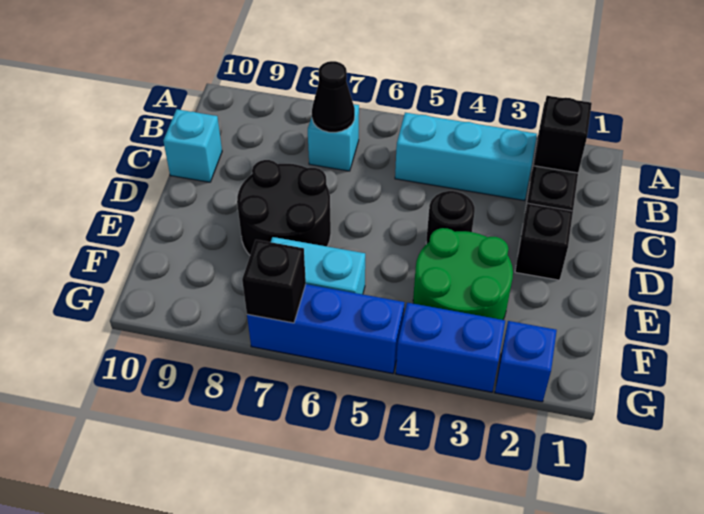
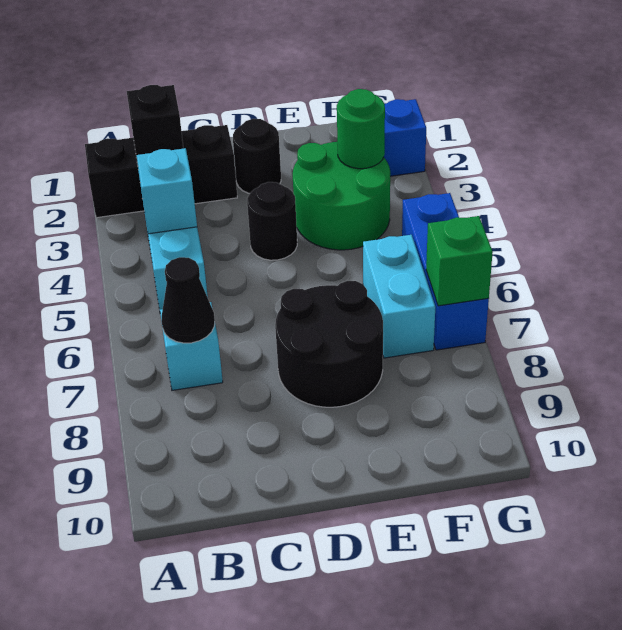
cyan brick C10 level 1 -> cyan brick B4 level 2
black brick D2 level 1 -> black round brick D2 level 1
none -> green round brick F3 level 2
blue brick G3:G4 level 1 -> none
black brick G7 level 2 -> green brick G7 level 2

